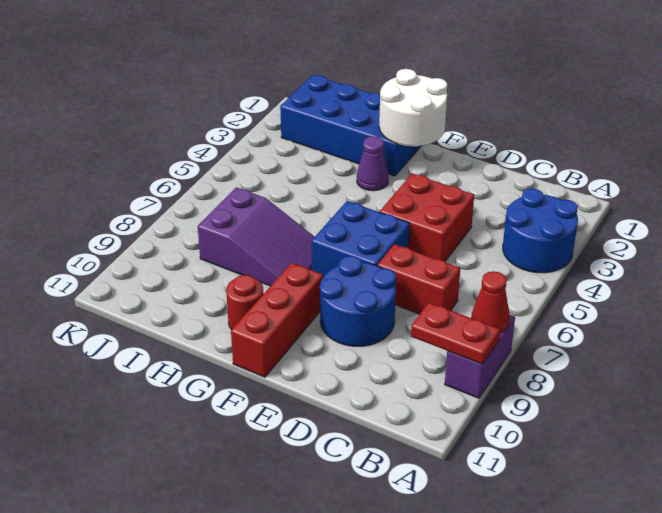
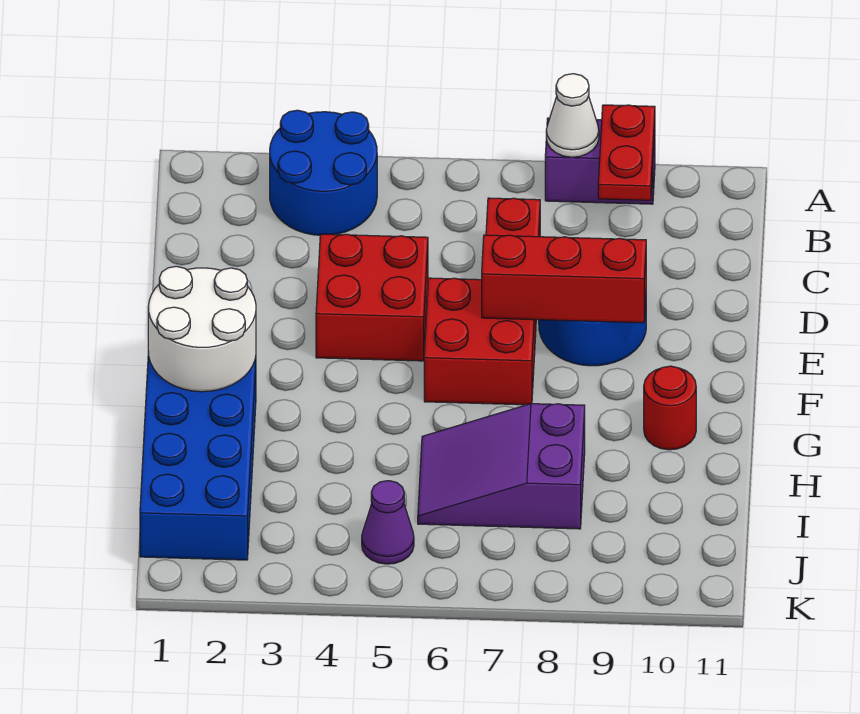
red cone A8 level 2 -> white cone A8 level 2
blue brick E6:F7 level 1 -> red brick E6:F7 level 1
red brick F9:F11 level 1 -> red brick E7:E9 level 2
purple cone G3 level 1 -> purple cone J5 level 1
purple slope G7:I8 level 1 top I -> purple slope H6:I8 level 1 top 8

